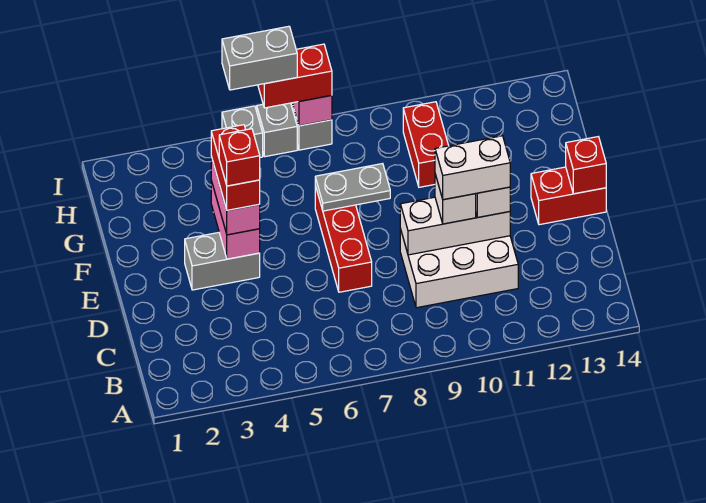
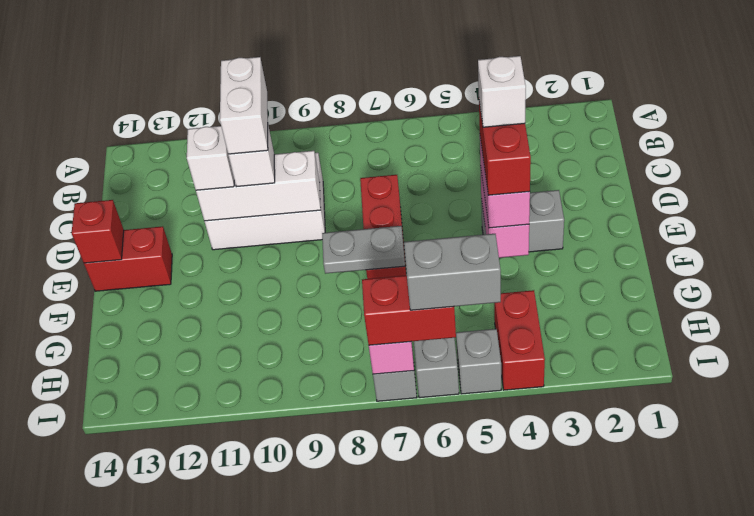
white brick D10:D11 level 4 -> white brick C10:D10 level 4
red brick E4 level 5 -> white brick E4 level 5
red brick G10:H10 level 1 -> red brick H4:I4 level 1

